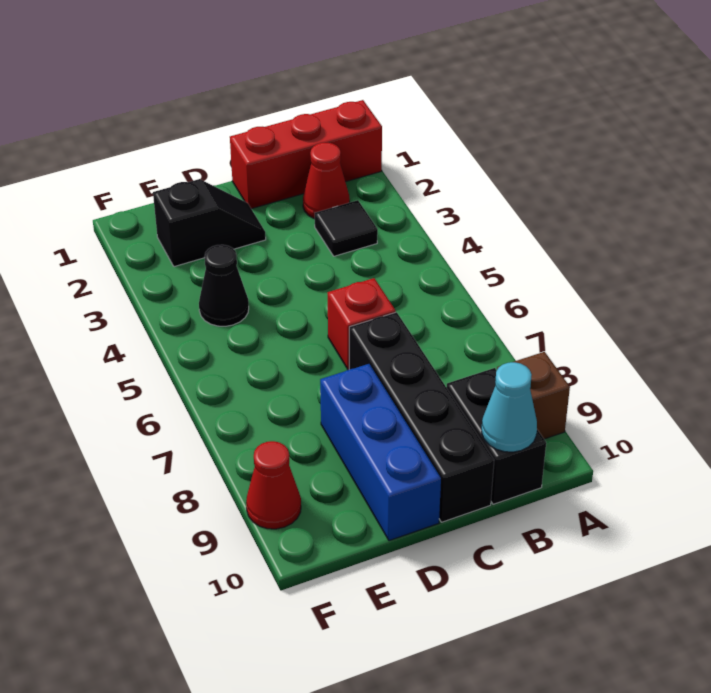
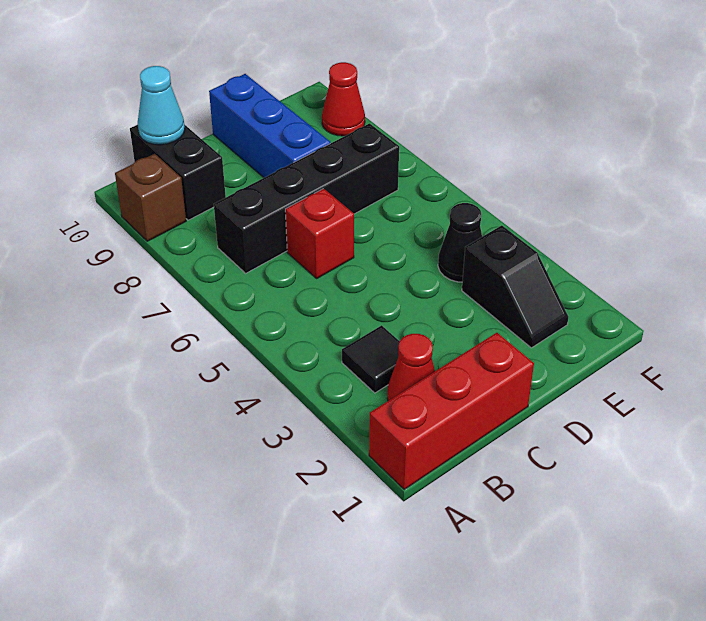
black brick C7:C10 level 1 -> black brick B7:E7 level 1
black slope D2:E2 level 1 top E -> black slope E2:E3 level 1 top 3

